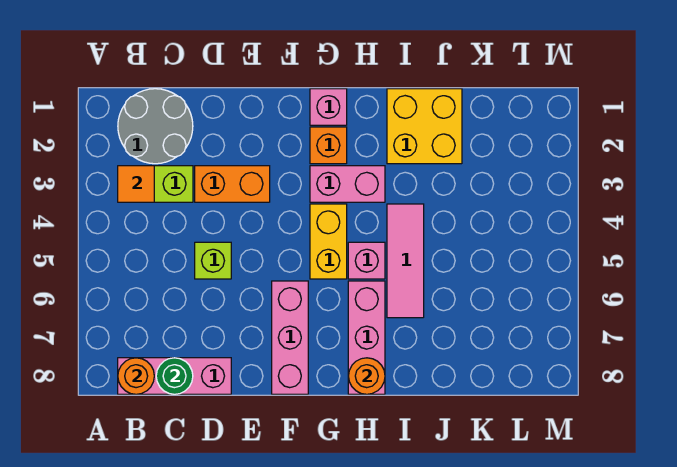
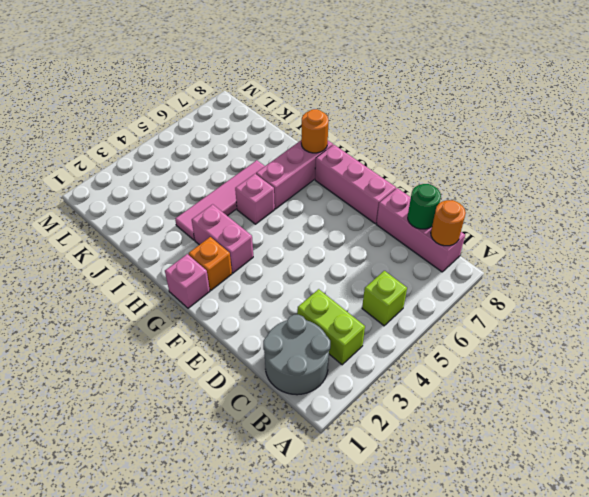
orange tile B3 level 2 -> none
orange brick D3:E3 level 1 -> none
lime brick D5 level 1 -> lime brick B5 level 1
pink brick F6:F8 level 1 -> pink brick E8:G8 level 1
yellow brick G4:G5 level 1 -> none
yellow brick I1:J2 level 1 -> none
pink tile I4:I6 level 1 -> pink tile I3:I6 level 1

